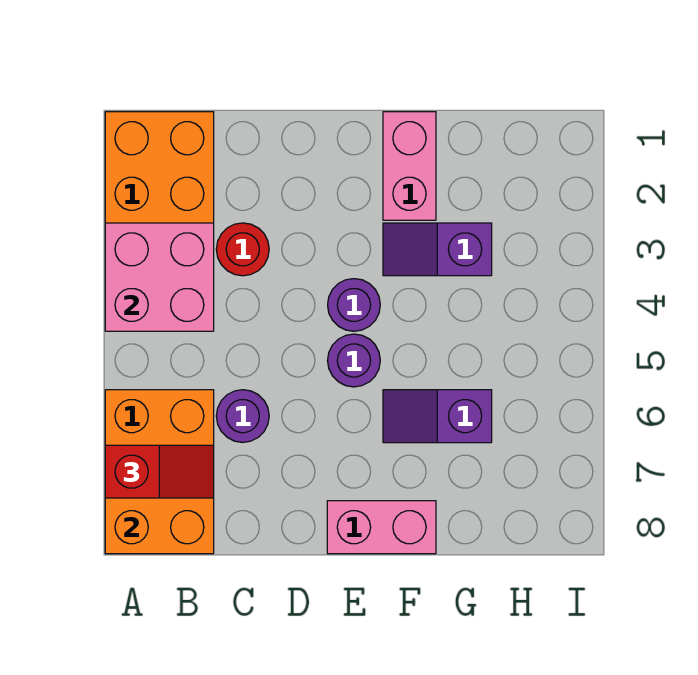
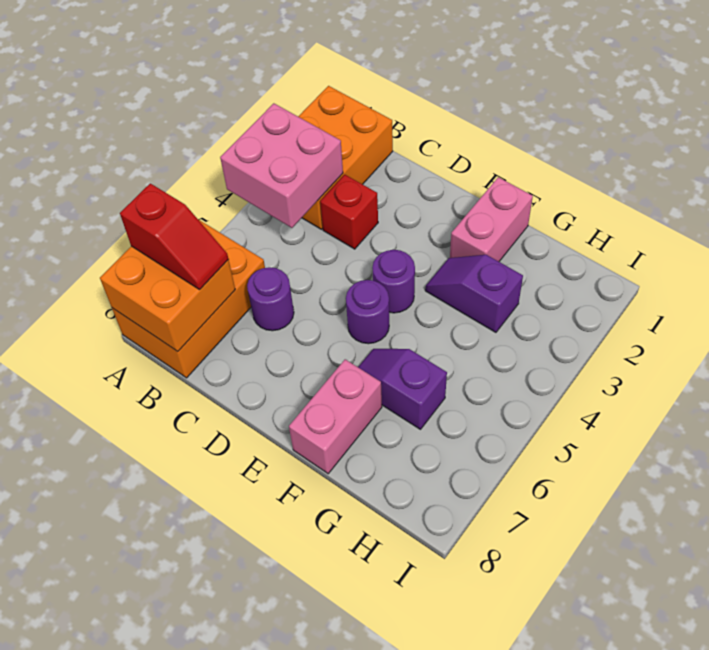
red round brick C3 level 1 -> red brick C3 level 1
pink brick E8:F8 level 1 -> pink brick F7:F8 level 1

